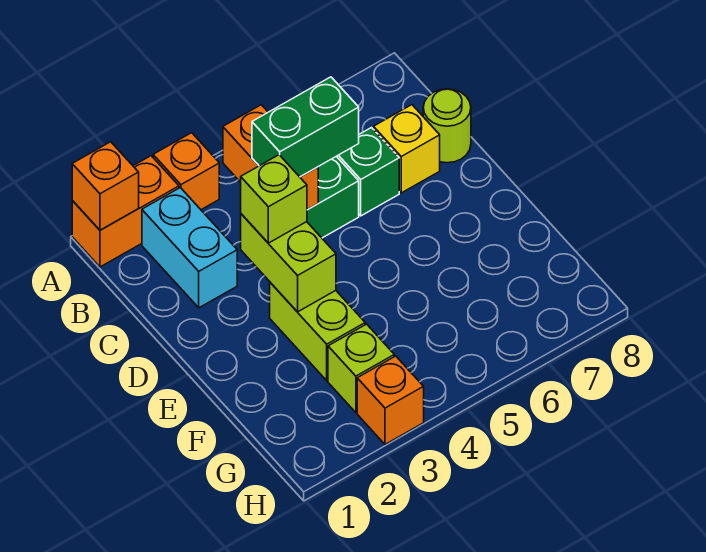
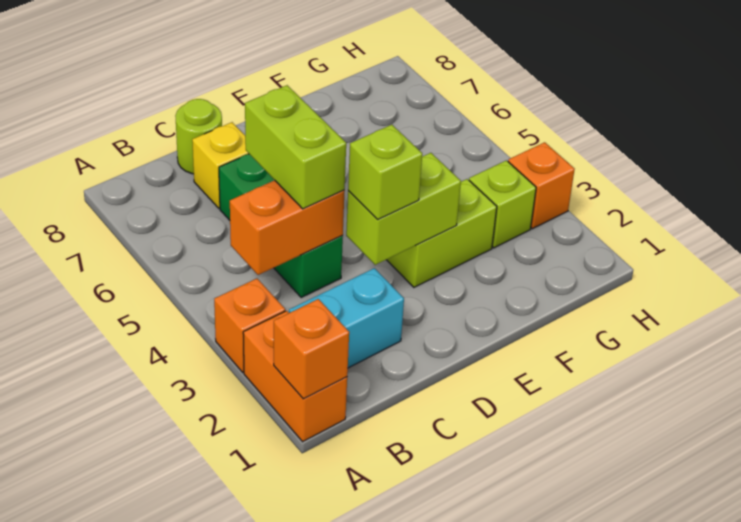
green brick C4:C5 level 3 -> lime brick C4:C5 level 3

